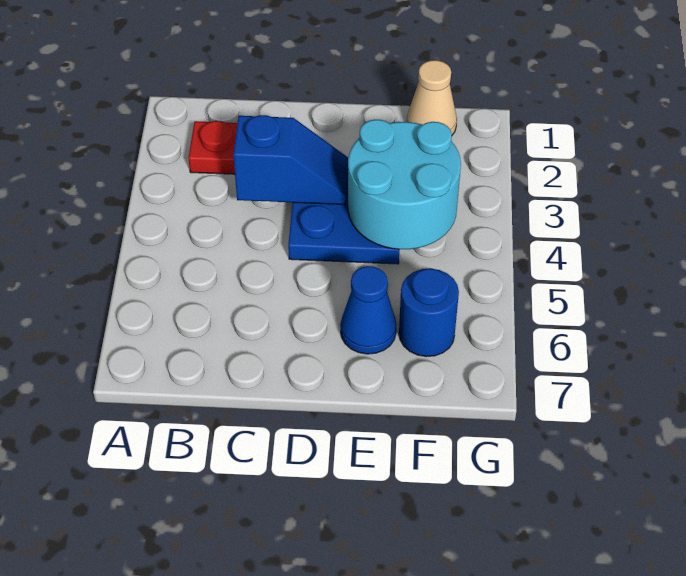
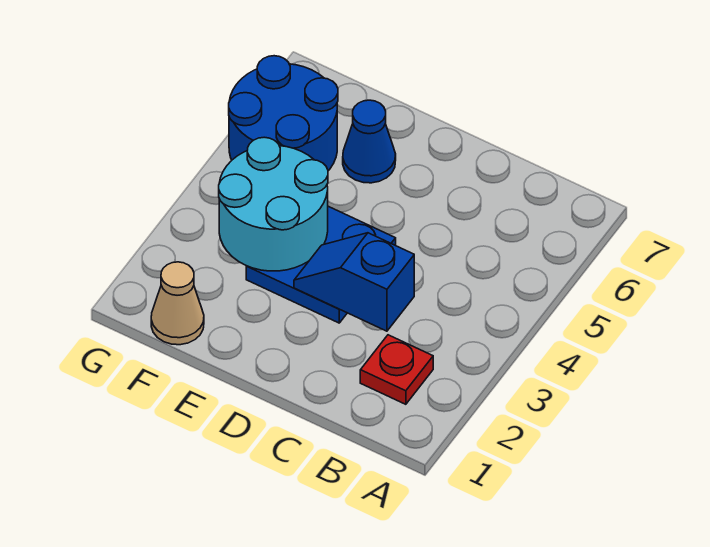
blue round brick F6 level 1 -> blue round brick F5:G6 level 1

